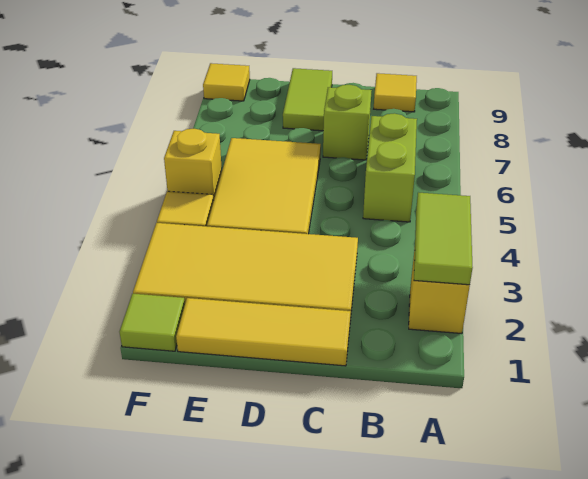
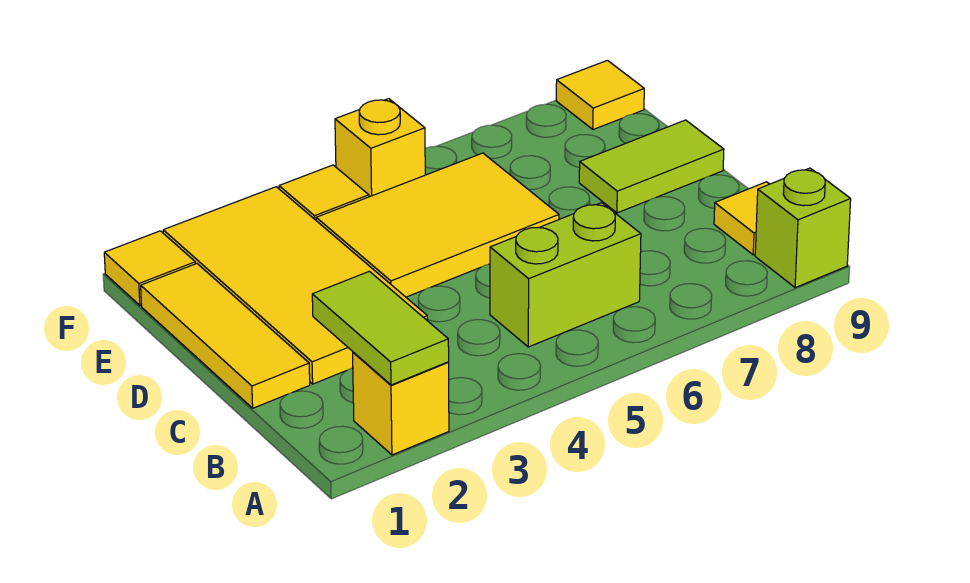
lime tile A2:A3 level 2 -> lime tile A2:B2 level 2
lime brick C7 level 1 -> lime brick A9 level 1
lime tile F1 level 1 -> yellow tile F1 level 1

